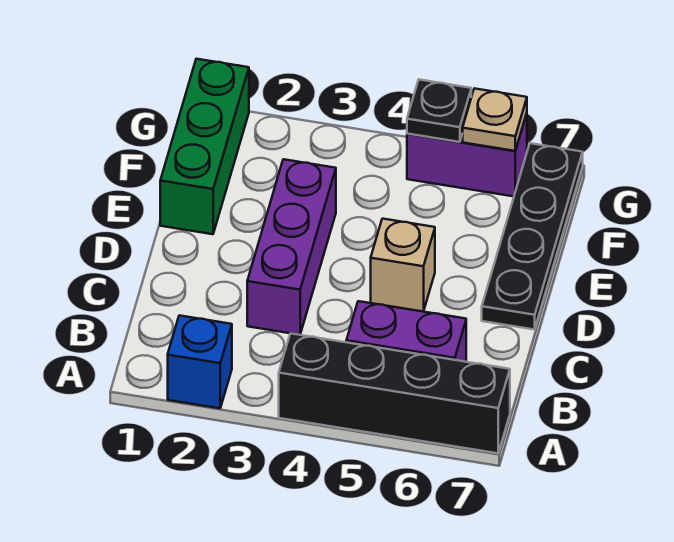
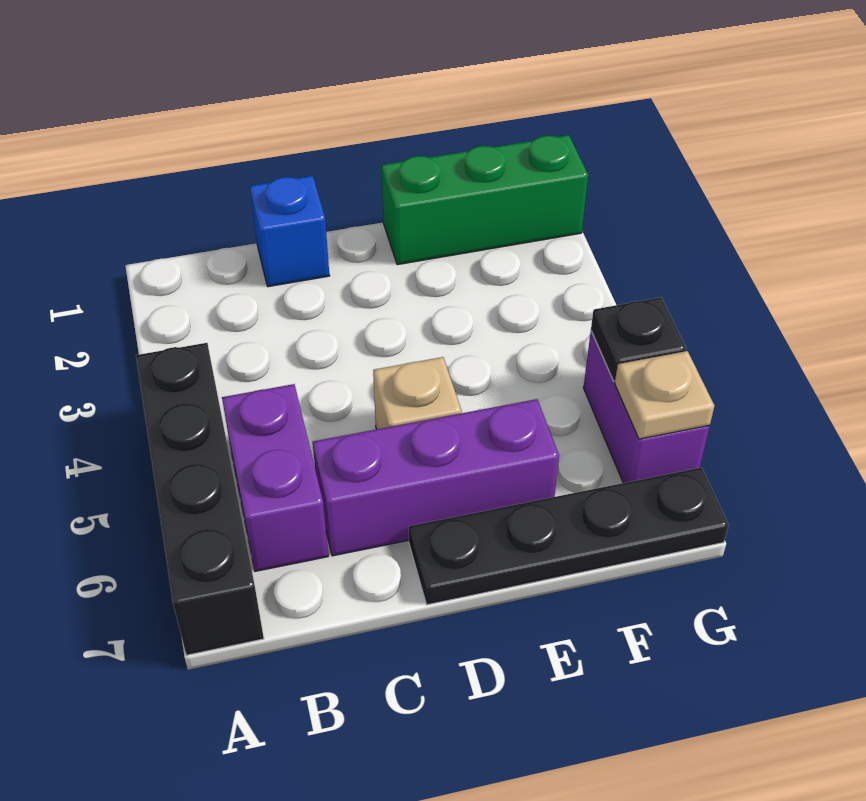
blue brick A2 level 1 -> blue brick C1 level 1
purple brick C3:E3 level 1 -> purple brick C6:E6 level 1

